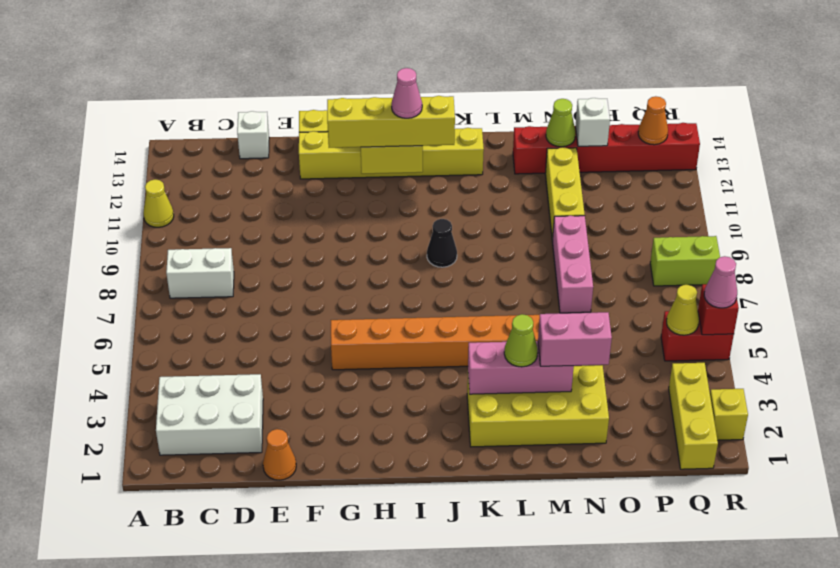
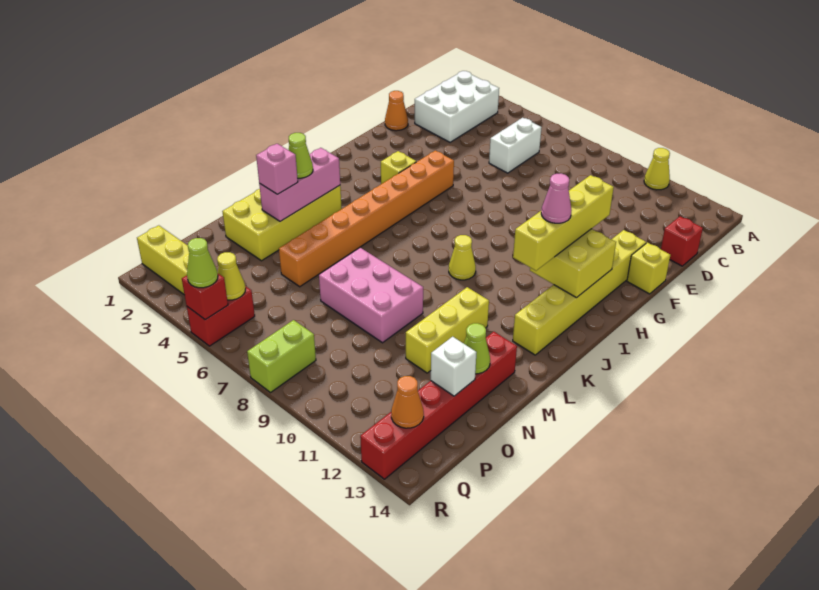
white brick B8:C8 level 1 -> white brick C6:D6 level 1
white brick D14 level 1 -> red brick D14 level 1
black cone J9 level 1 -> yellow cone J9 level 1
pink brick M3:N3 level 3 -> pink brick M3 level 3
pink brick N7:N9 level 1 -> pink brick M7:N9 level 1
yellow brick N10:N12 level 1 -> yellow brick L11:N11 level 1
yellow brick R2 level 1 -> yellow brick H4 level 1
pink cone R5 level 3 -> lime cone R5 level 3

